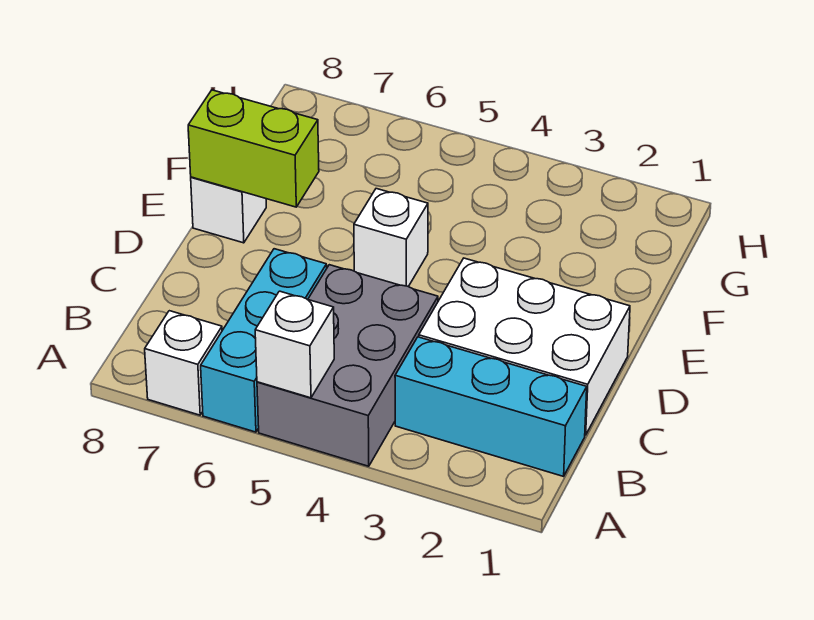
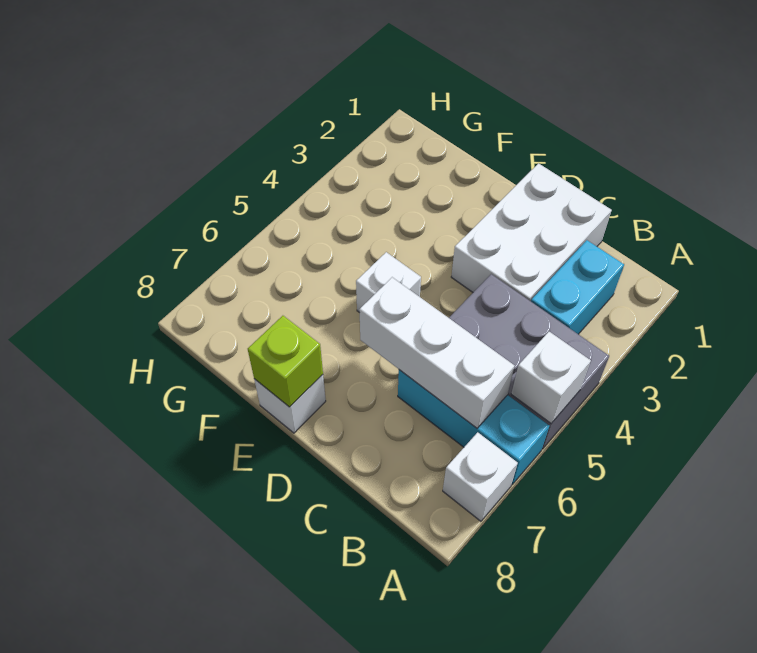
cyan brick B1:B3 level 1 -> cyan brick B2:B3 level 1
none -> white brick B6:D6 level 2
lime brick E7:E8 level 2 -> lime brick E8 level 2

